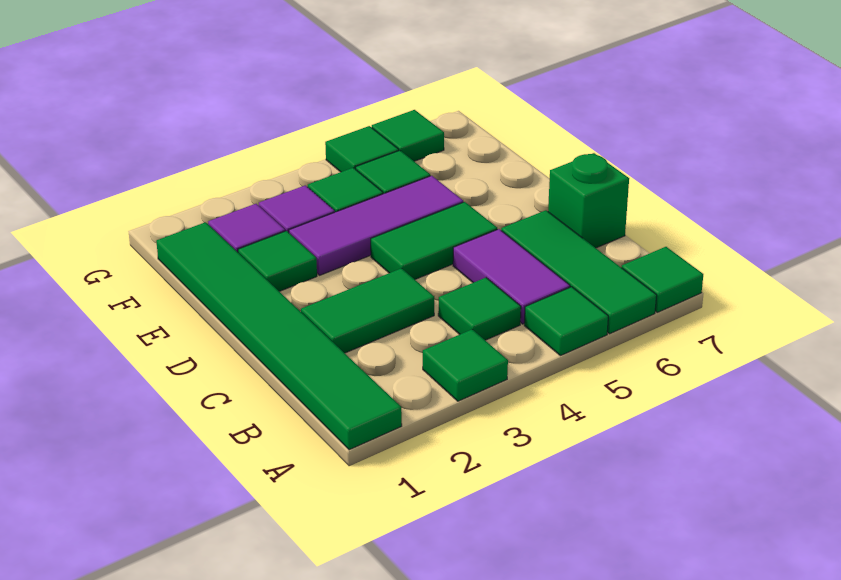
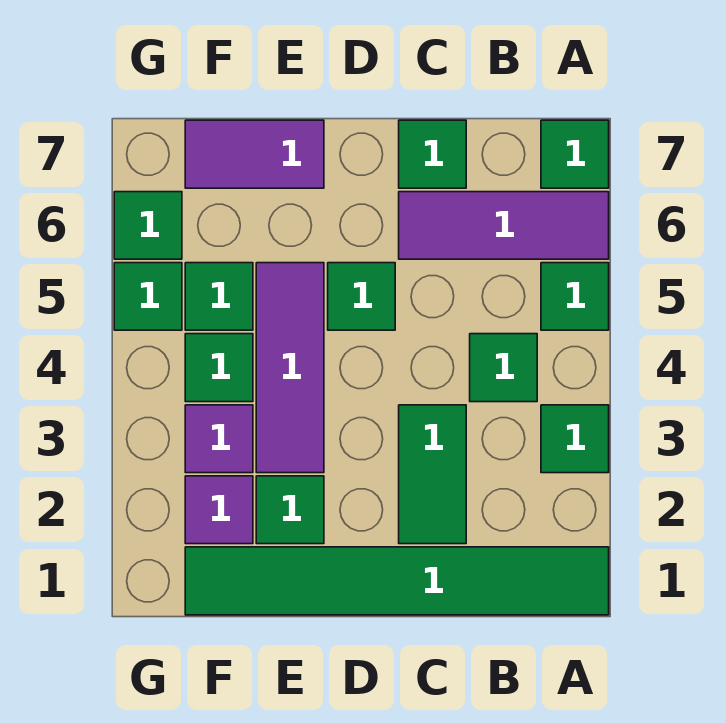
green tile A6:C6 level 1 -> purple tile A6:C6 level 1
purple tile B5:C5 level 1 -> purple tile E7:F7 level 1
green brick C7 level 1 -> green tile C7 level 1
green tile D4:D5 level 1 -> green tile D5 level 1

